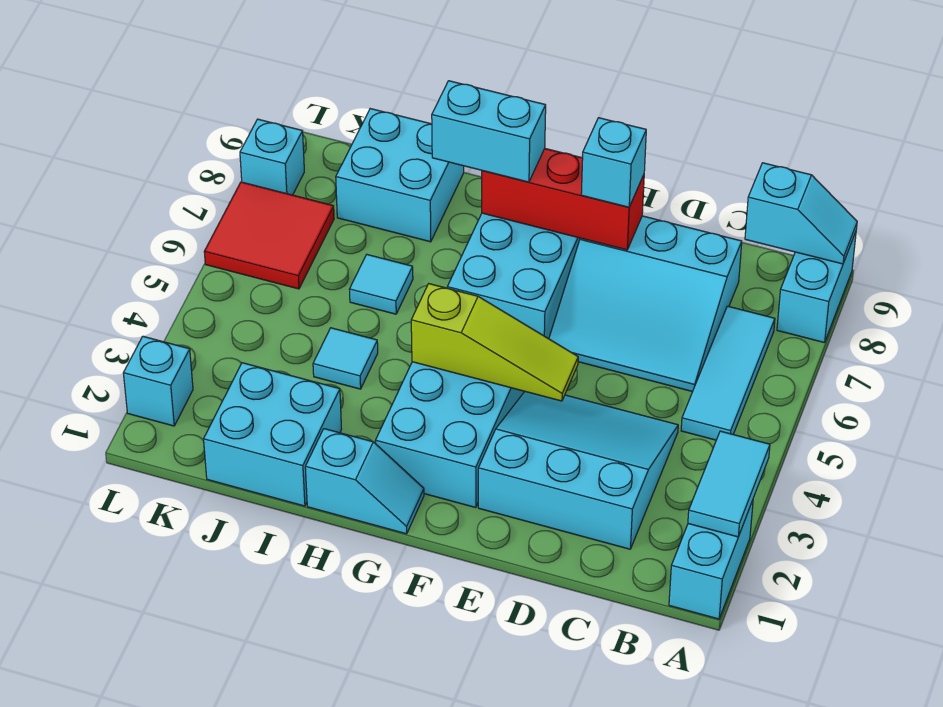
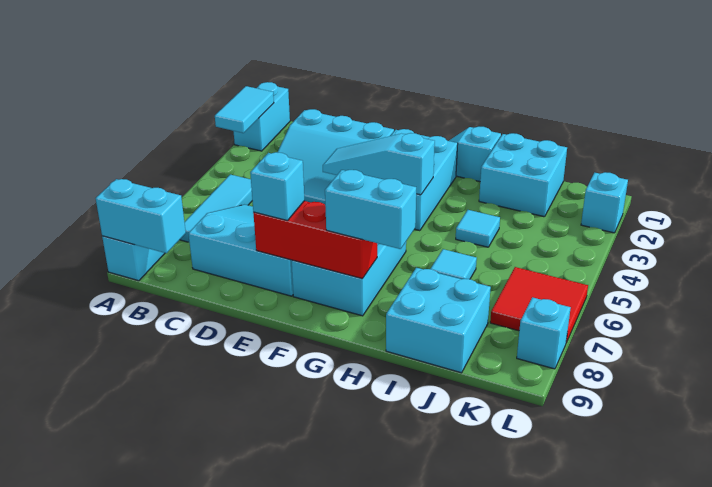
cyan slope A9:B9 level 2 top B -> cyan brick A9:B9 level 2
lime slope E4:G4 level 2 top G -> cyan slope E4:G4 level 2 top G

